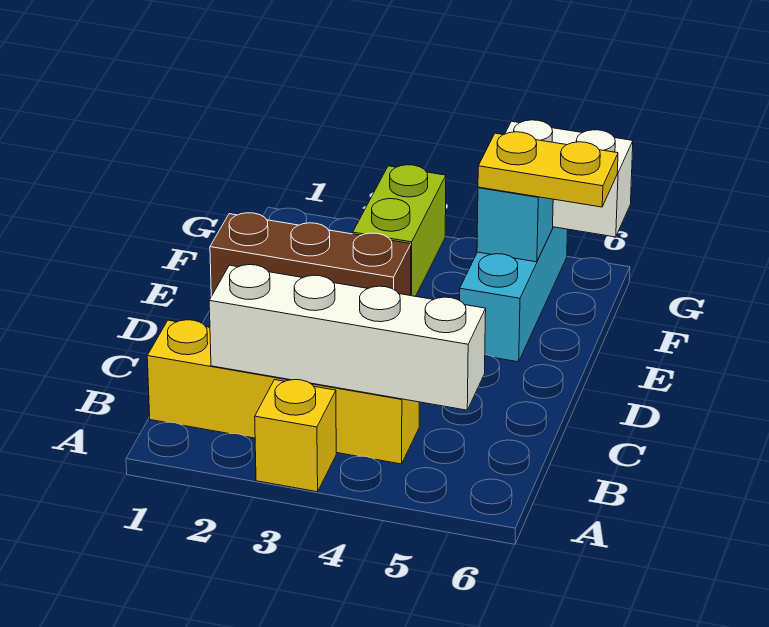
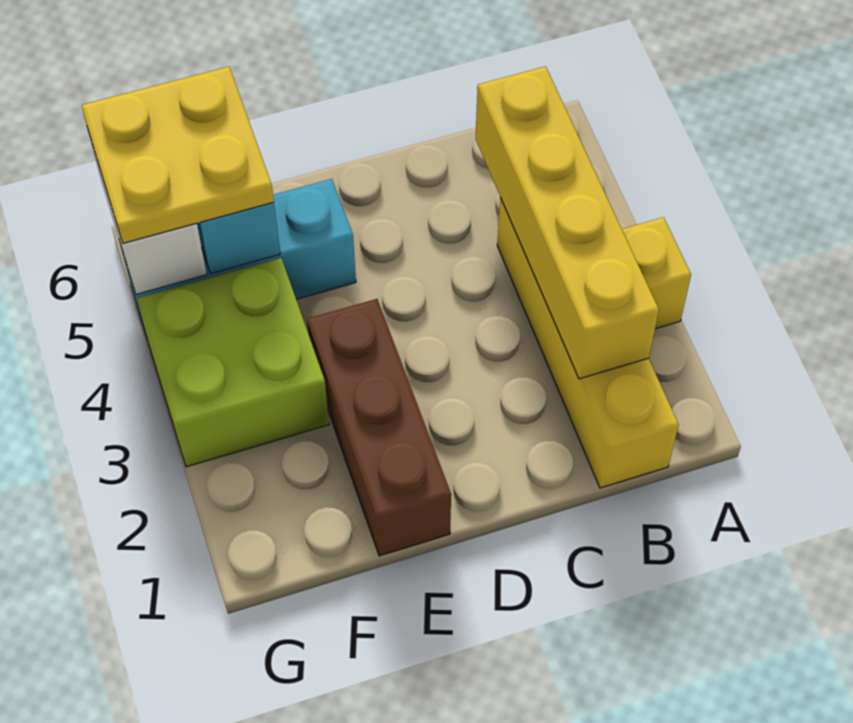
white brick B2:B5 level 2 -> yellow brick B2:B5 level 2
lime brick F3:G3 level 1 -> lime brick F3:G4 level 1
yellow plate F5:F6 level 3 -> yellow plate F5:G6 level 3

